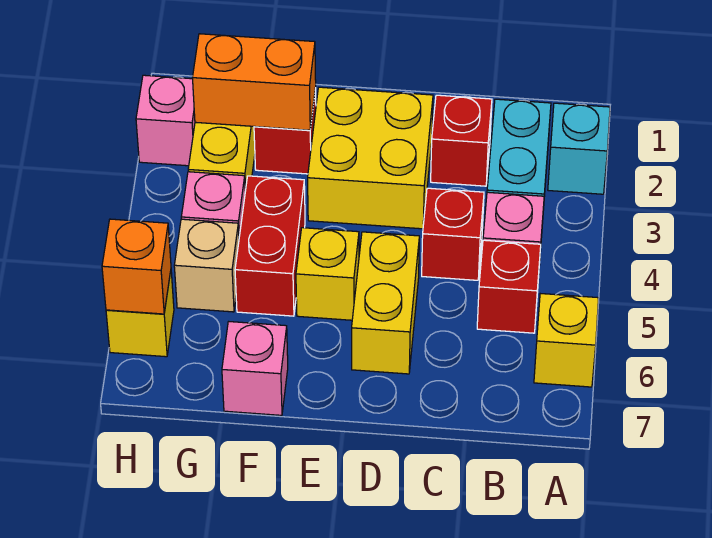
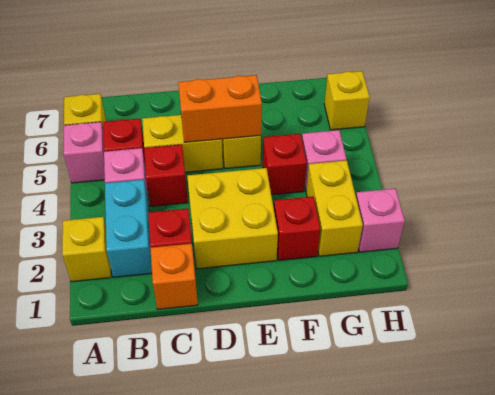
cyan brick A2 level 1 -> yellow brick A2 level 1
yellow brick D5:D6 level 1 -> yellow brick C5:D5 level 1
orange brick F2:G2 level 2 -> orange brick D5:E5 level 2
red brick F4:F5 level 1 -> red brick F4 level 1
pink brick F7 level 1 -> pink brick A5 level 1
tan brick G5 level 1 -> none
orange brick H6 level 2 -> orange brick C1 level 1

